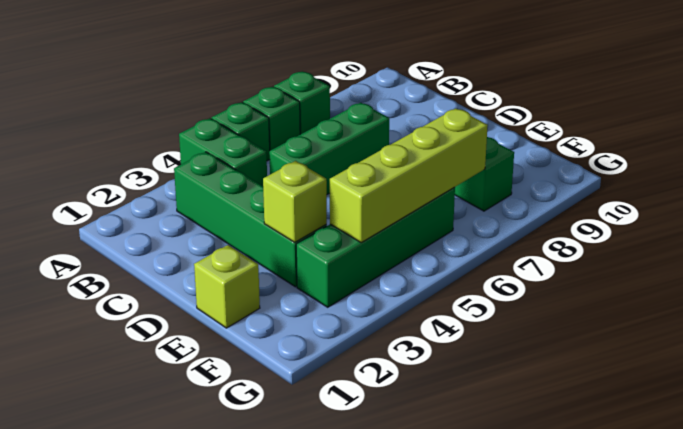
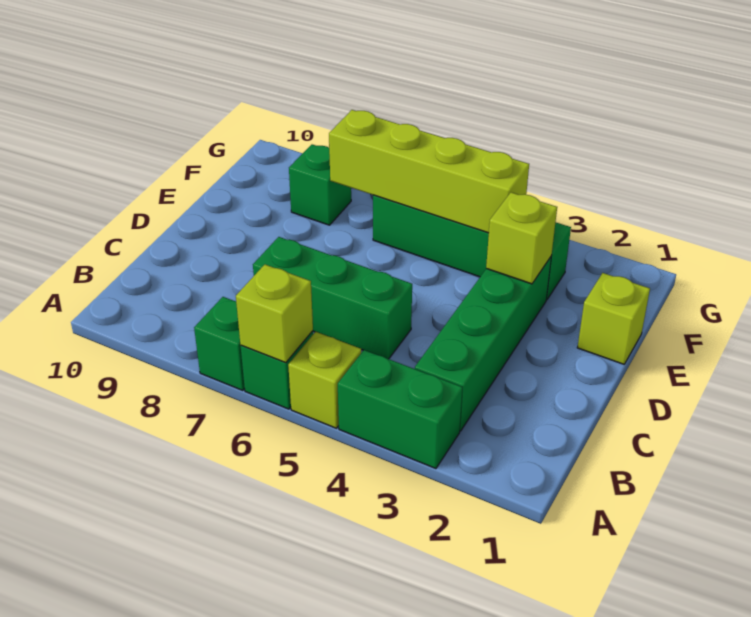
green brick A4:B4 level 1 -> green brick A3:A4 level 1
green brick A5 level 1 -> lime brick A5 level 1
none -> lime brick A6 level 2

